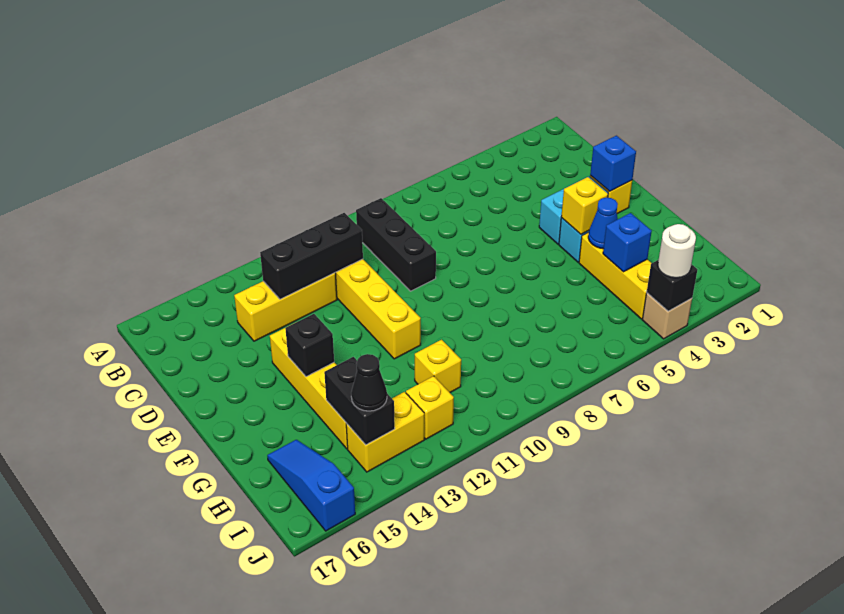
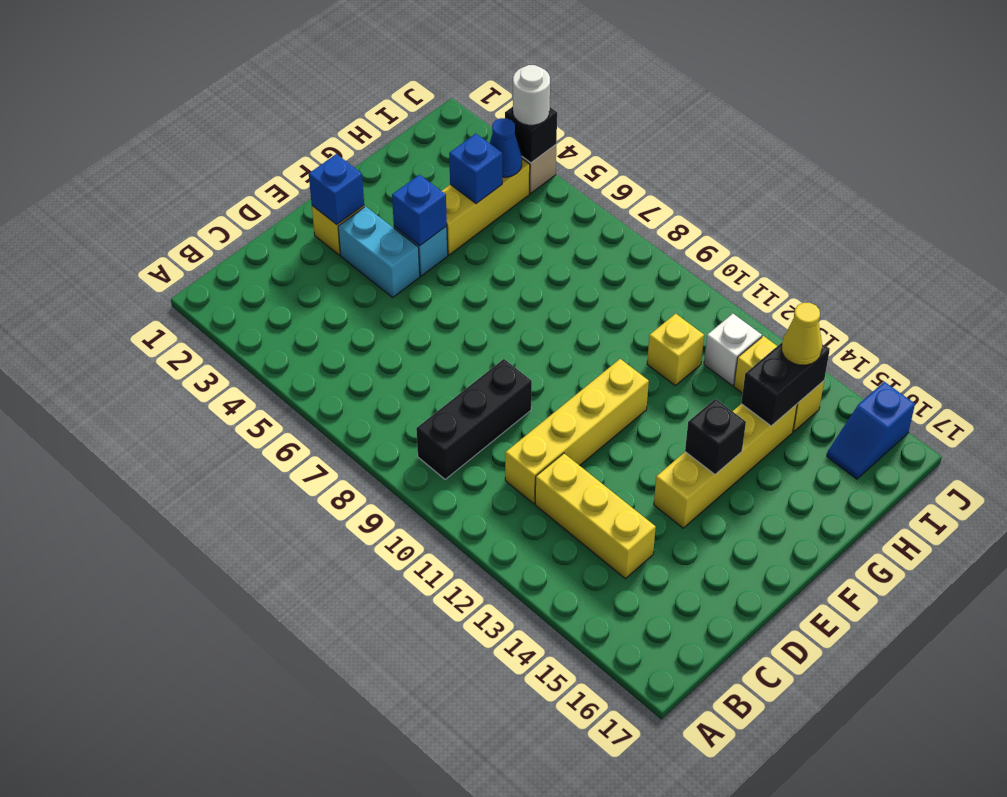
black brick C11:C13 level 2 -> none
yellow brick F4 level 2 -> blue brick F4 level 2
blue cone G4 level 2 -> blue cone I4 level 2
blue slope H16:J16 level 1 top J -> blue slope I16:J16 level 1 top J
yellow brick I12 level 1 -> white brick I12 level 1
black cone I14 level 3 -> yellow cone I14 level 3

